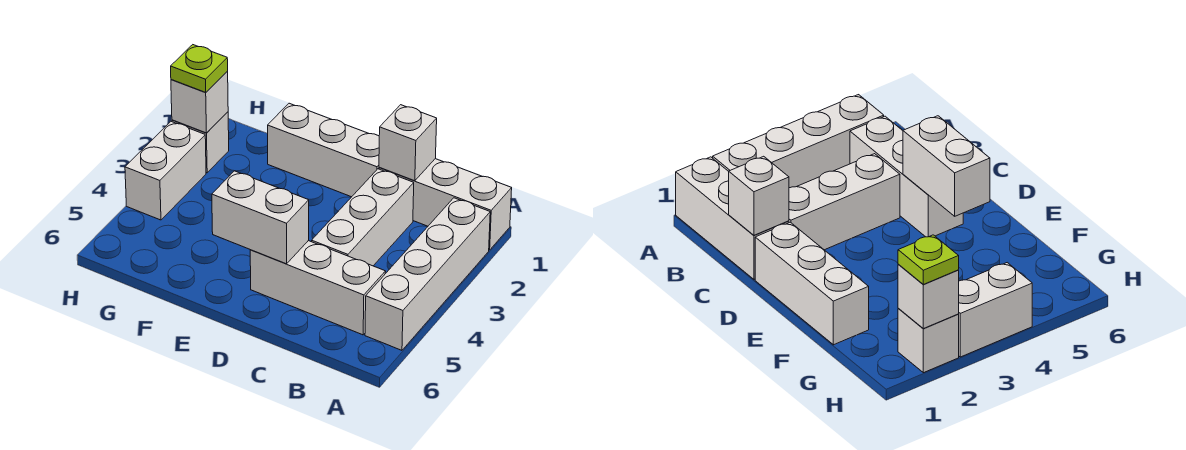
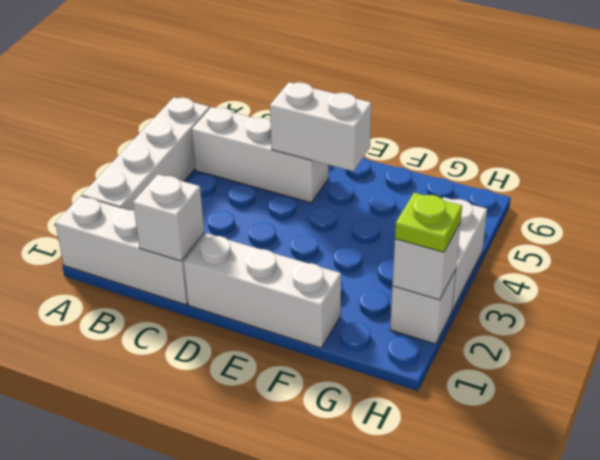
white brick C2:C4 level 1 -> none

